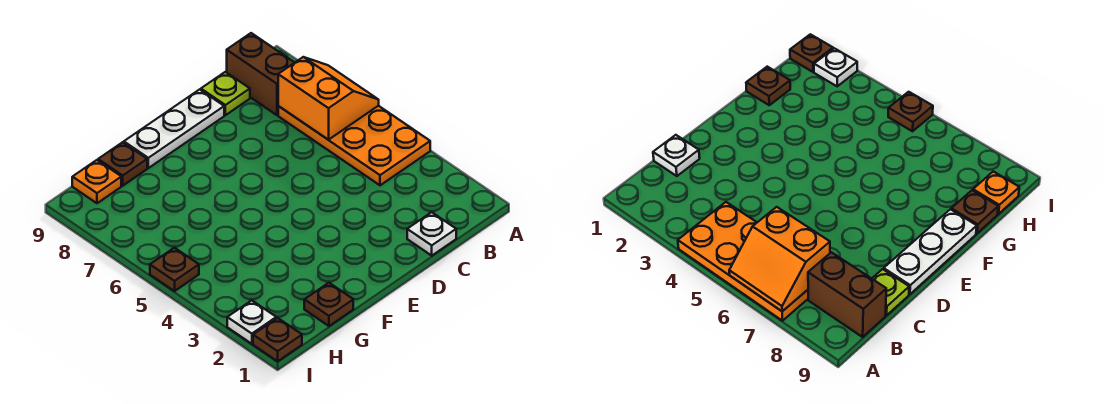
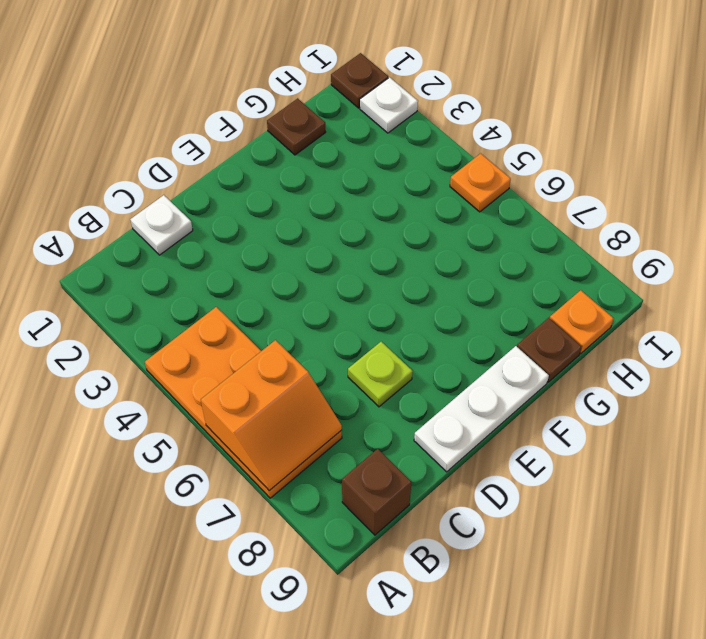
orange slope A6:B7 level 2 top B -> orange slope A6:B7 level 2 top 6
brown brick B8:B9 level 1 -> brown brick B9 level 1
lime plate C9 level 1 -> lime plate D7 level 1
brown plate I5 level 1 -> orange plate I5 level 1

